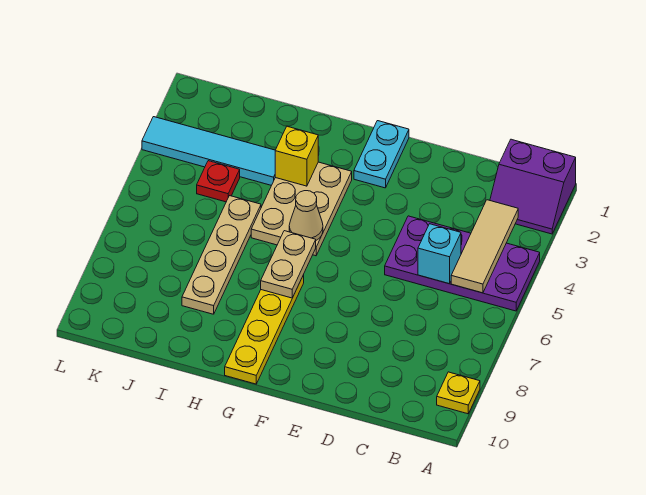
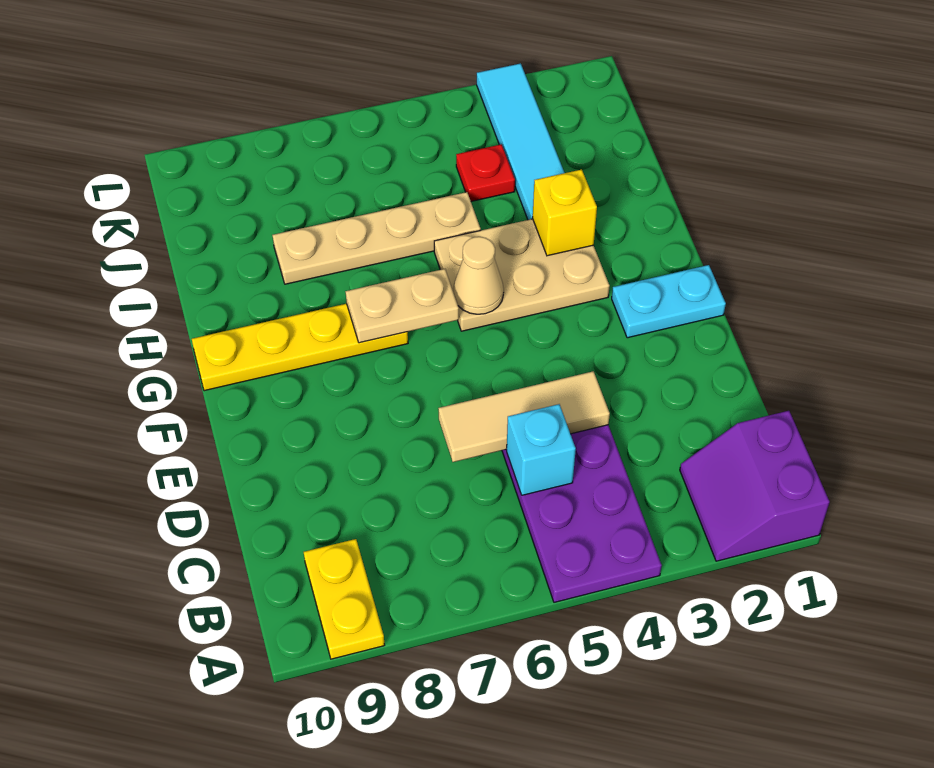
yellow plate A9 level 1 -> yellow plate A9:B9 level 1
tan tile B3:B5 level 2 -> tan tile D4:D6 level 2

